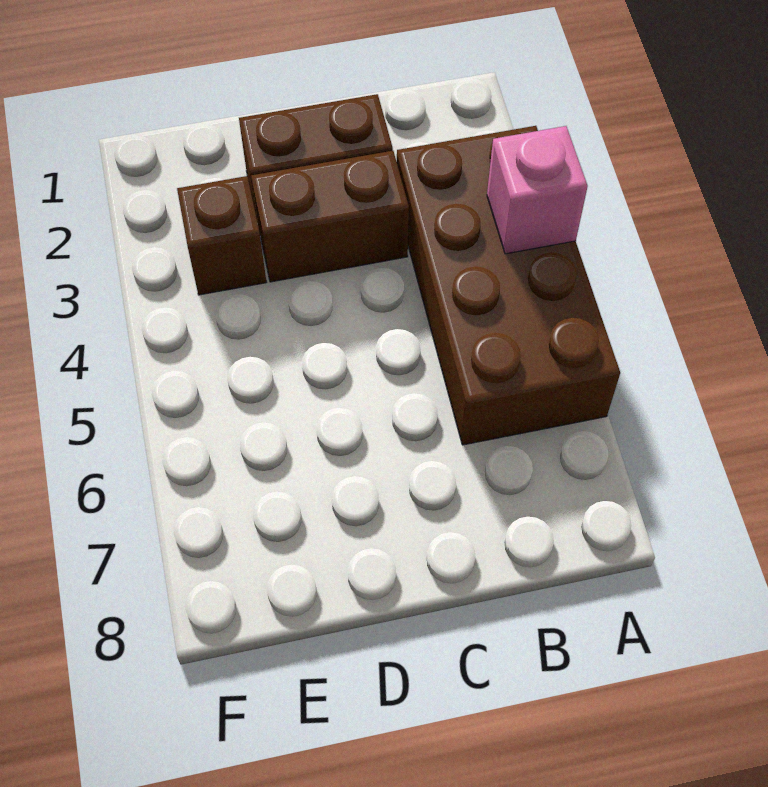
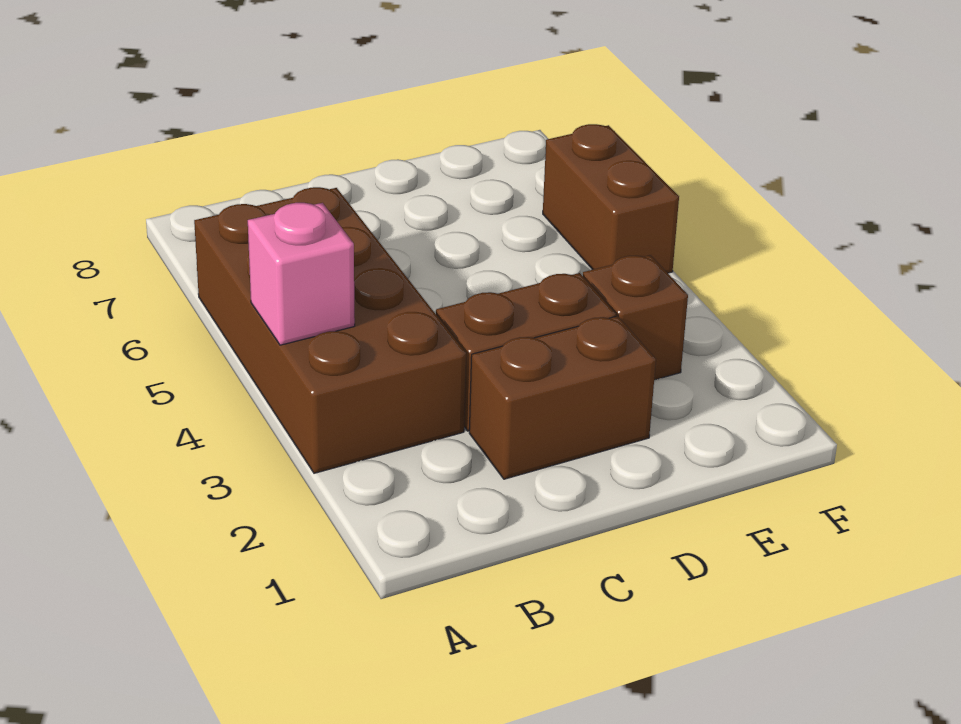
none -> brown brick F5:F6 level 1

